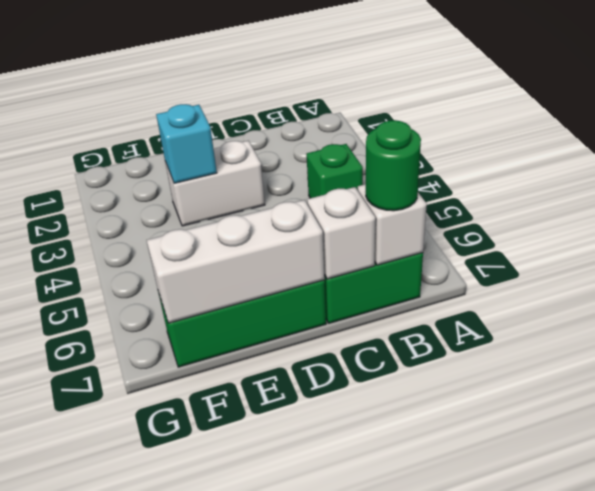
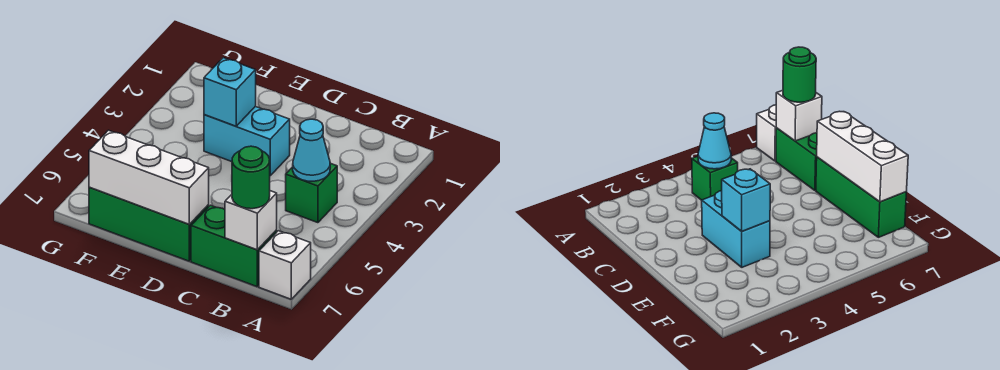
none -> cyan cone B4 level 2
white brick C7 level 2 -> white brick A7 level 1
white brick D3:E3 level 1 -> cyan brick D3:E3 level 1

